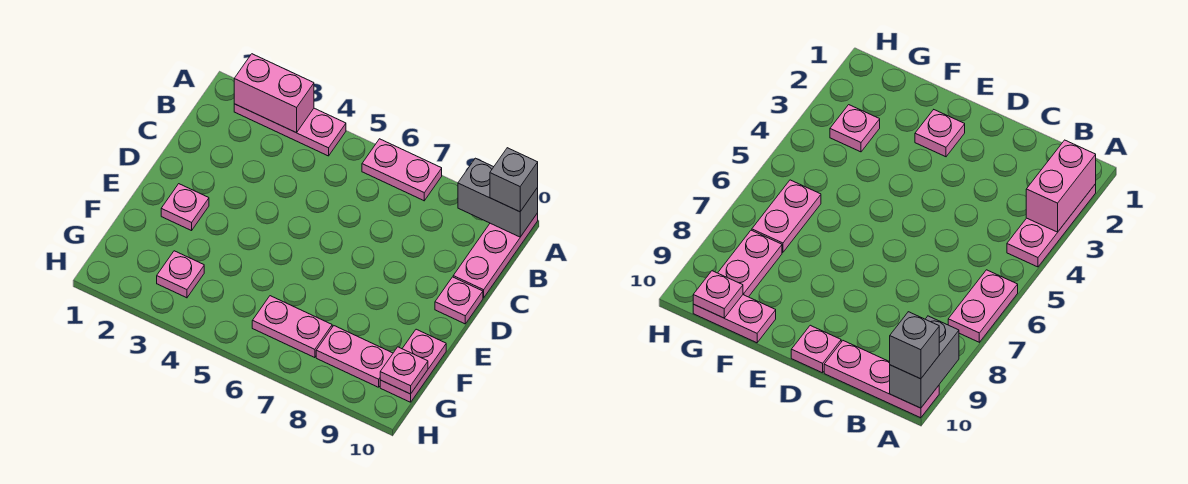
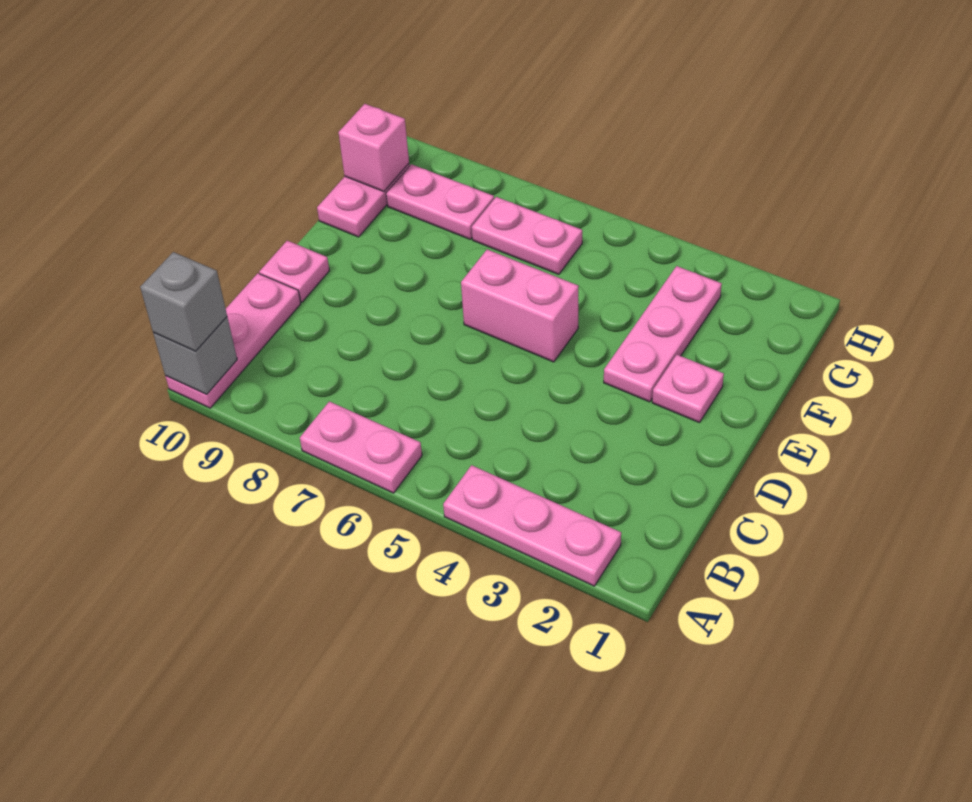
pink brick A2:A3 level 2 -> pink brick E5:E6 level 1
grey brick A9:A10 level 2 -> grey brick A10 level 2
pink plate G3 level 1 -> pink plate E3:G3 level 1
pink plate G10 level 2 -> pink brick G10 level 2

